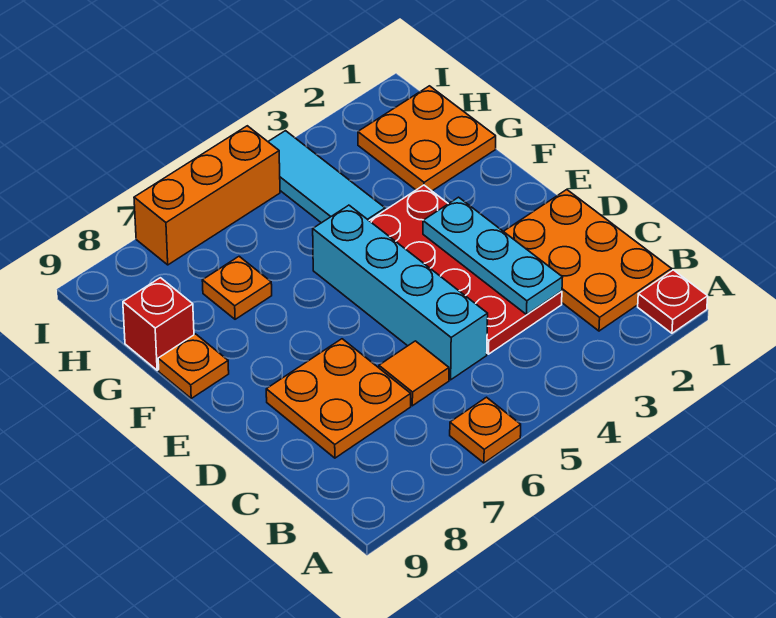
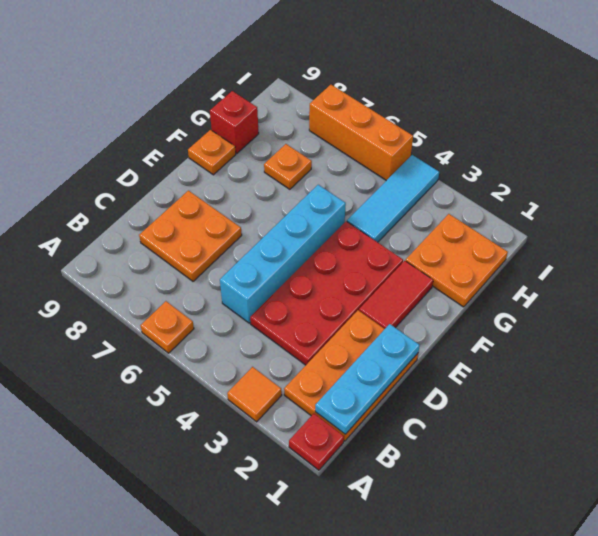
cyan plate C3:E3 level 2 -> cyan plate B1:D1 level 2
orange tile C6 level 1 -> orange tile A3 level 1
none -> red tile E2:F2 level 1

